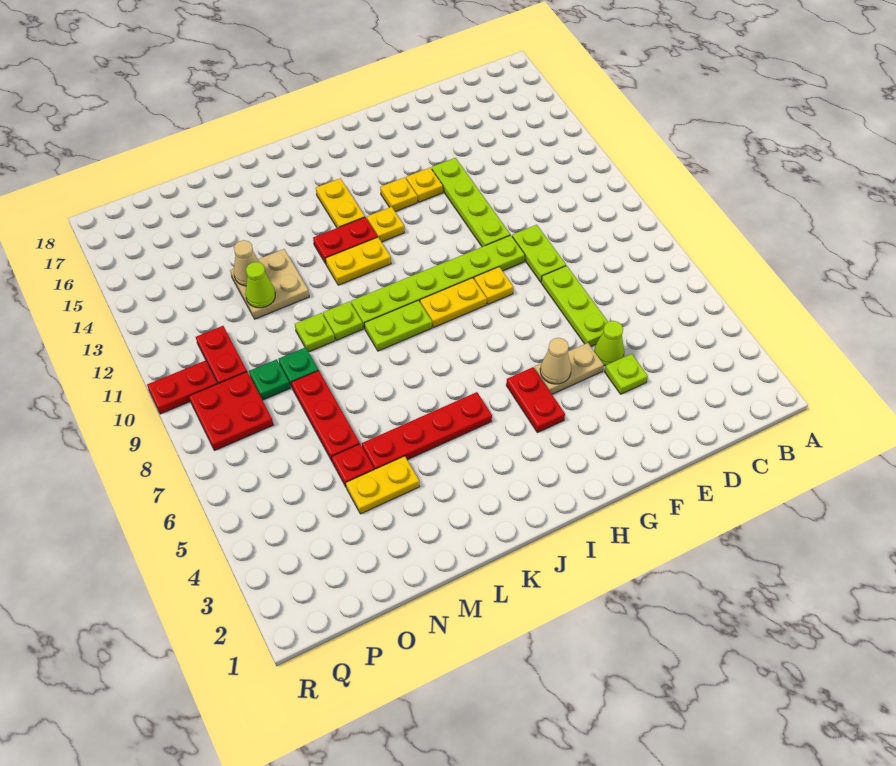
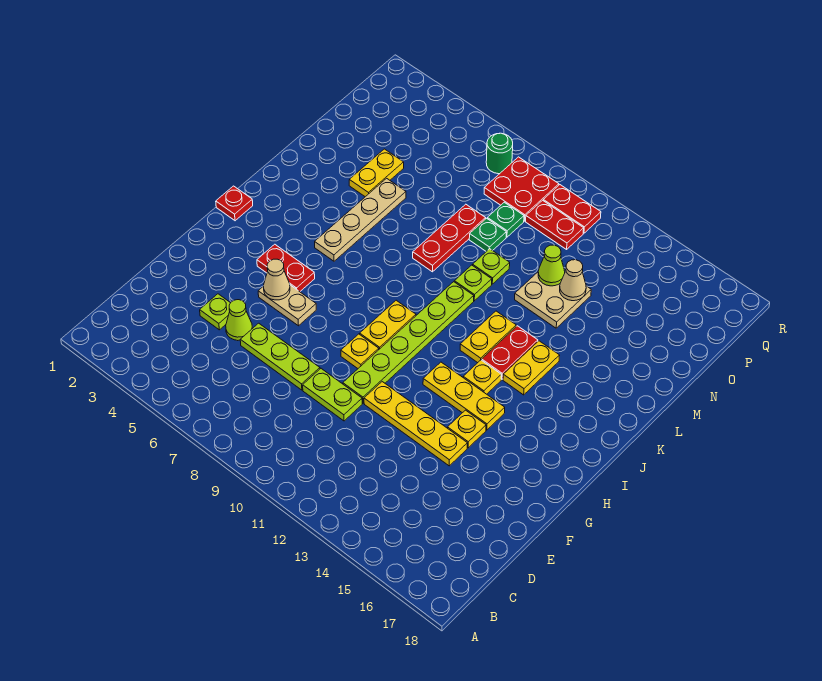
tan plate F5:G5 level 1 -> tan plate G5:G6 level 1
lime plate F11:F14 level 1 -> yellow plate F11:F14 level 1
yellow plate H14 level 1 -> yellow plate H12:H14 level 1
red plate J5:M5 level 1 -> tan plate J5:M5 level 1
lime plate J9:K9 level 1 -> none
yellow plate J14:J15 level 1 -> yellow plate J14:K14 level 1
red plate N5 level 1 -> red plate I1 level 1
red plate N6:N8 level 1 -> red plate L8:N8 level 1
none -> green round brick Q7 level 1
red plate Q10:R10 level 1 -> red plate Q10:Q11 level 1

